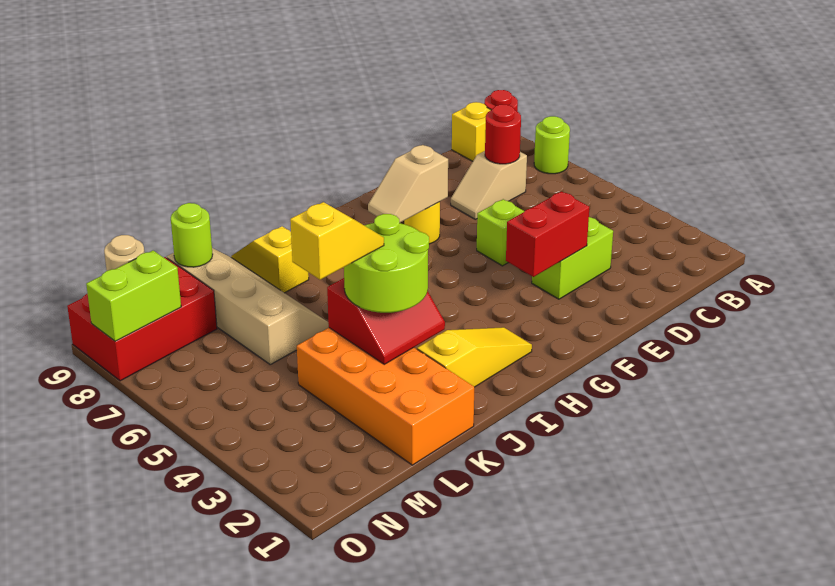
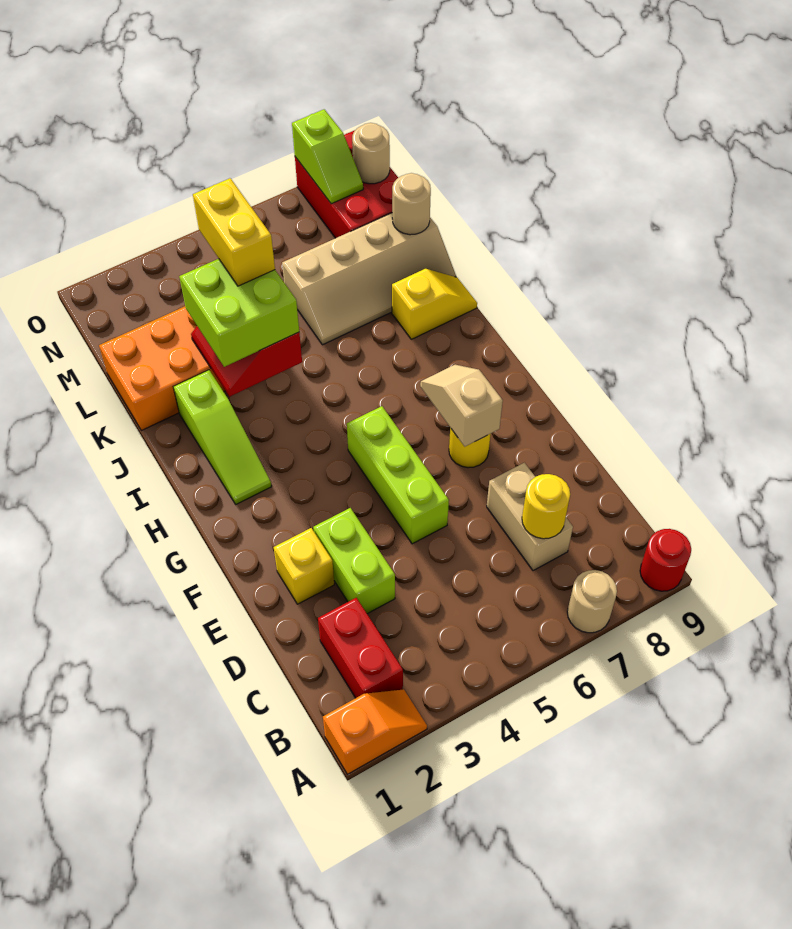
none -> orange slope A1:A2 level 1 top 1
lime round brick A7 level 1 -> tan round brick A7 level 1
yellow brick B9 level 1 -> yellow brick E2 level 1
tan slope C7:D7 level 1 top C -> tan brick C7:D7 level 1
red round brick C7 level 2 -> yellow round brick C7 level 2
red brick E3:F3 level 2 -> red brick B2:C2 level 1
lime brick E5 level 1 -> lime brick E5:G5 level 1
yellow slope H2:J2 level 1 top J -> lime slope H2:J2 level 1 top J
lime round brick J3:K4 level 3 -> lime brick J3:K4 level 3
yellow slope K4:L4 level 4 top L -> yellow brick K4:L4 level 4
lime round brick L9 level 2 -> tan round brick L9 level 2
lime brick N8:O8 level 2 -> lime slope N8:O8 level 2 top O

